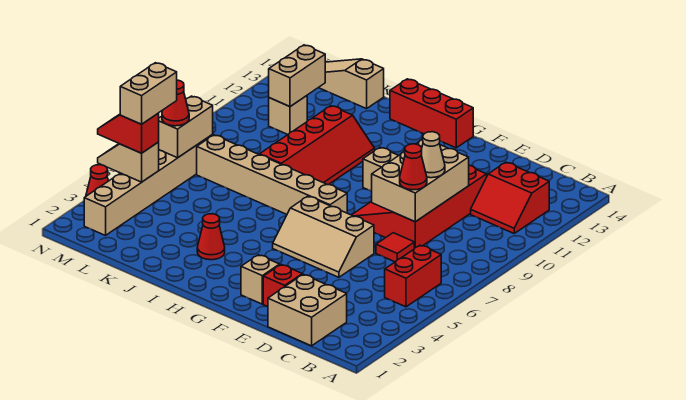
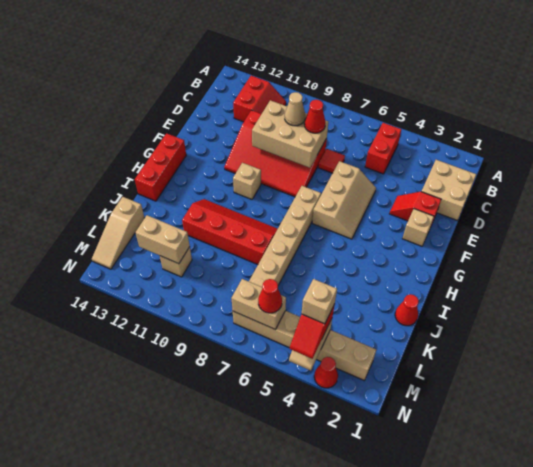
red brick B5:B6 level 1 -> red brick B5:C5 level 1
red cone I3 level 1 -> red cone J1 level 1
tan brick M4:M5 level 4 -> tan brick M4 level 4

